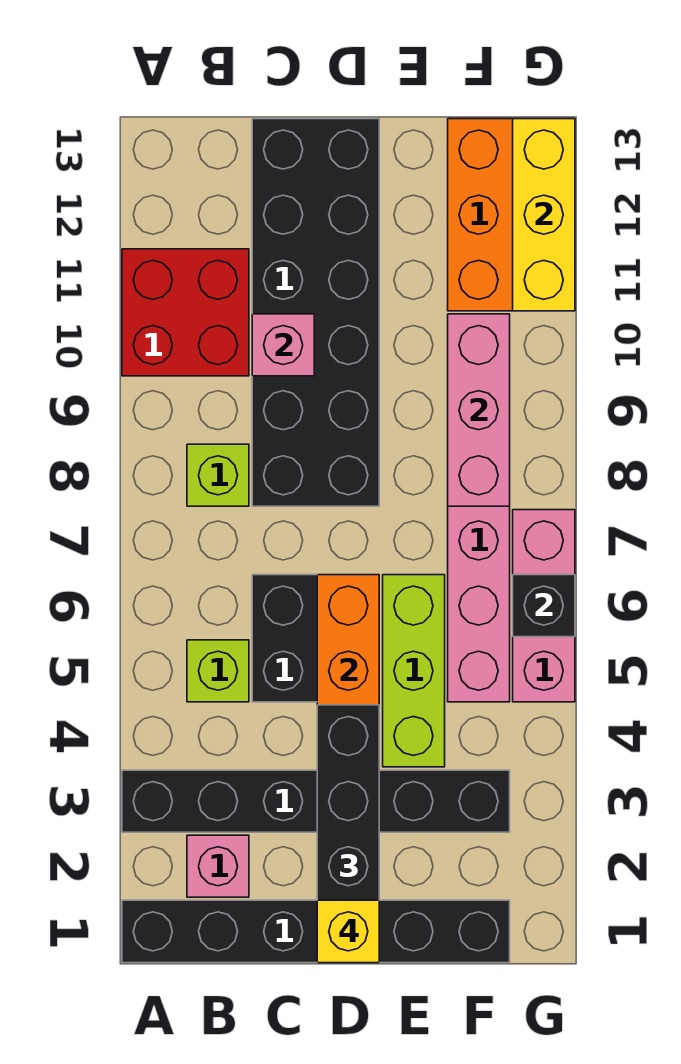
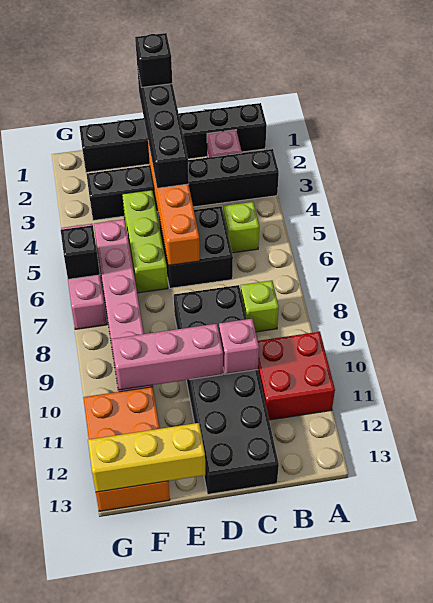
yellow brick D1 level 4 -> black brick D1 level 4
pink brick F8:F10 level 2 -> pink brick D10:F10 level 2
yellow brick G11:G13 level 2 -> yellow brick E13:G13 level 2

